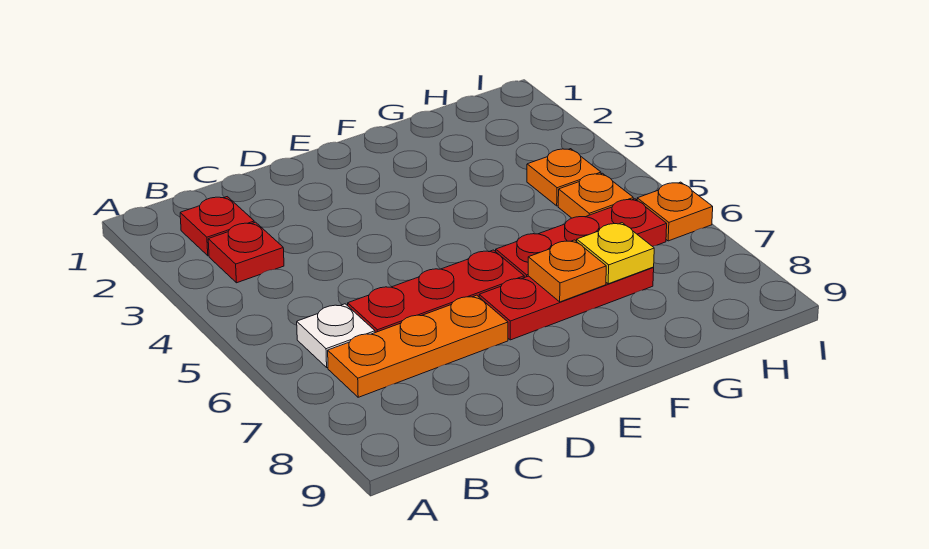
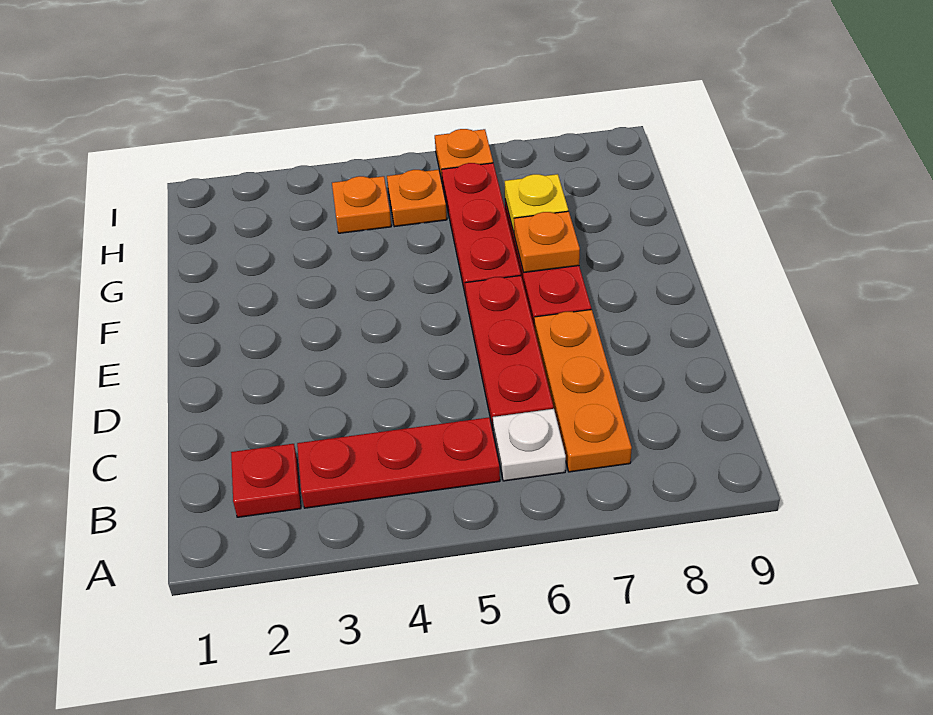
red plate B3 level 1 -> red plate B3:B5 level 1

